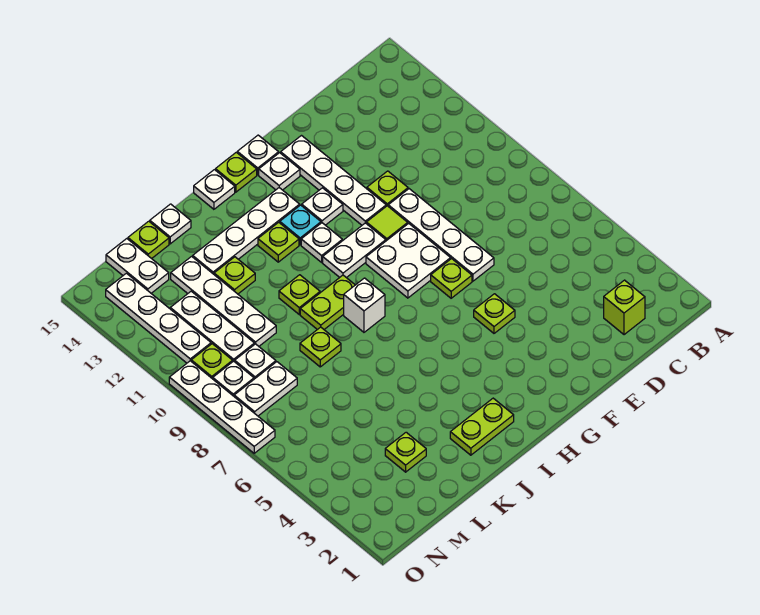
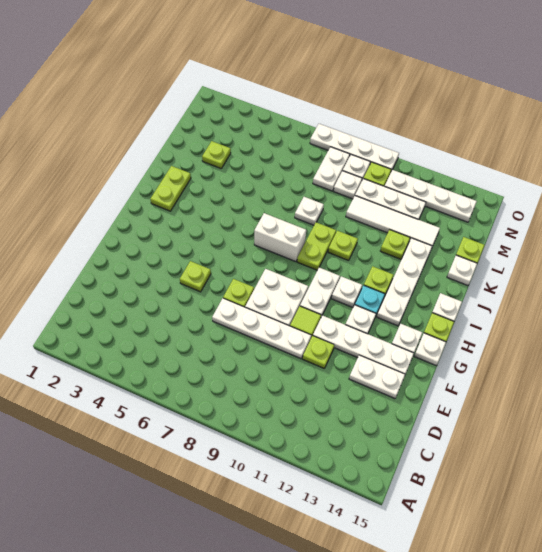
lime brick C2 level 1 -> none
white brick I8 level 1 -> white brick I7:I8 level 1
lime plate K8 level 1 -> white plate K8 level 1
white plate L10:L13 level 1 -> white tile L10:L13 level 1
white plate M14:M15 level 1 -> white plate E13:E14 level 1

